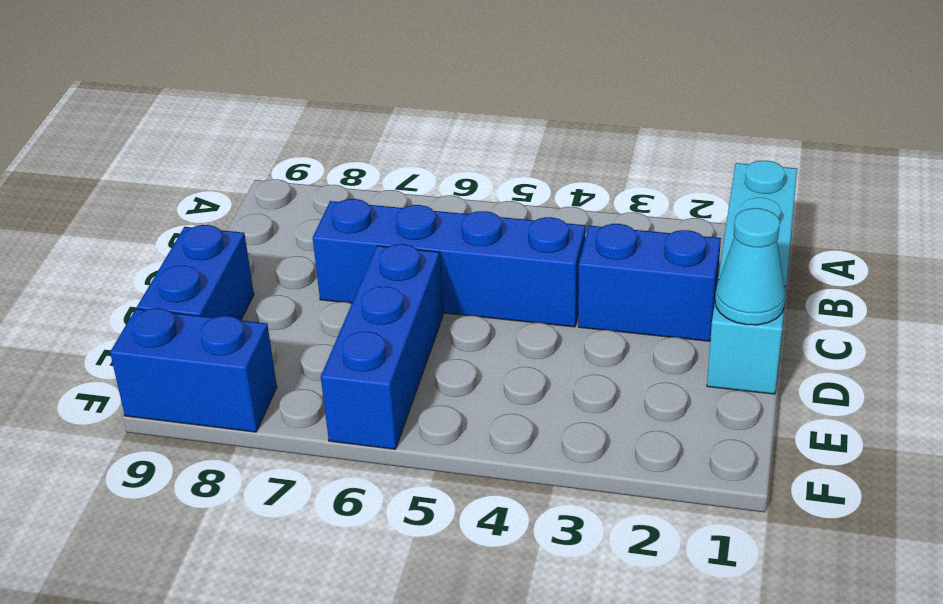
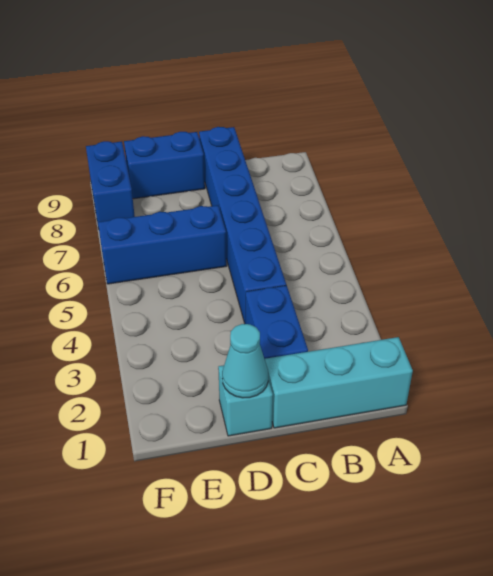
blue brick C4:C7 level 1 -> blue brick C4:C9 level 1

